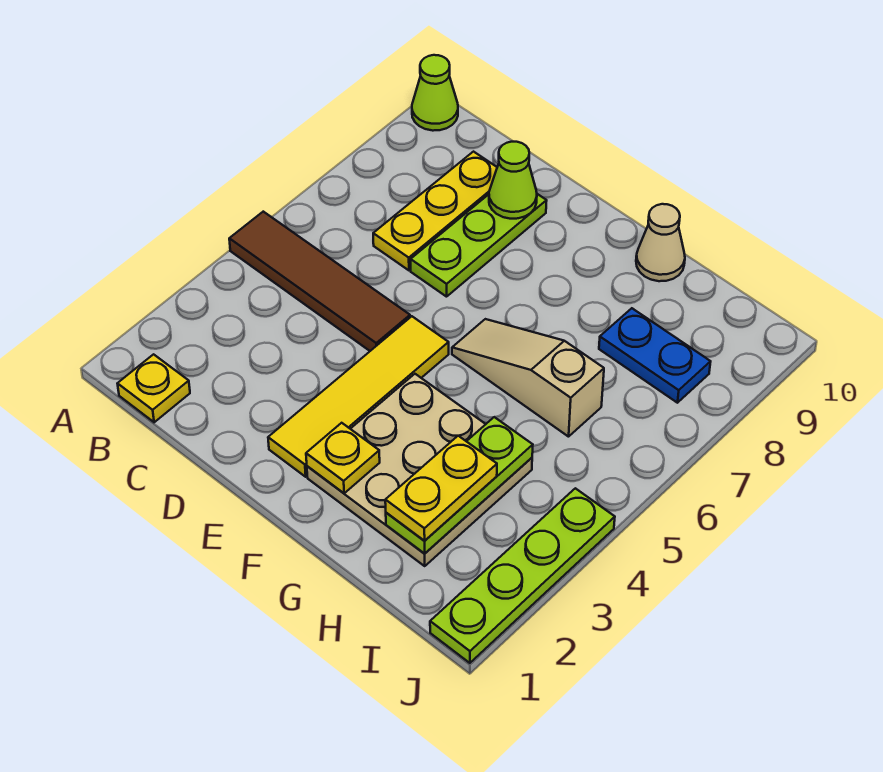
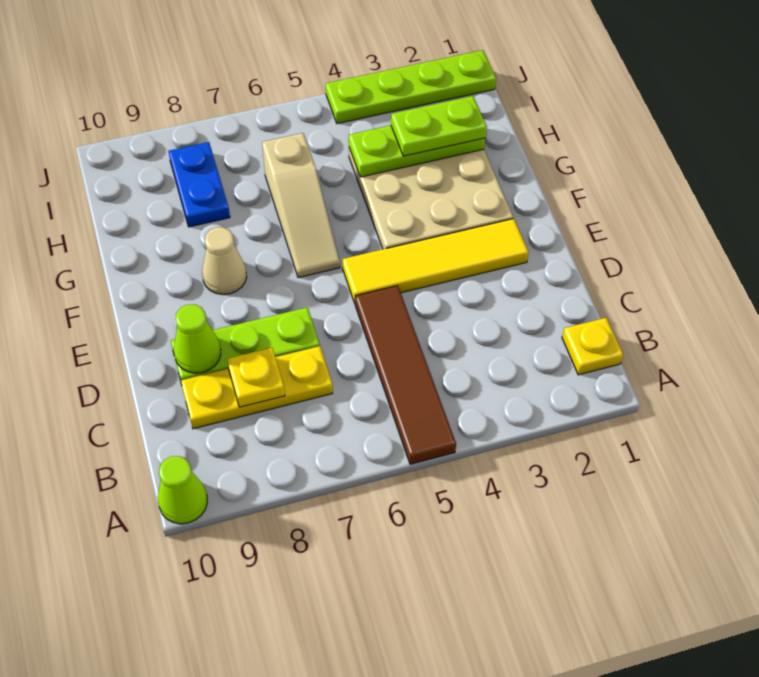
yellow plate F2 level 2 -> yellow plate C8 level 2
tan cone G10 level 1 -> tan cone F8 level 1
yellow plate H2:H3 level 3 -> lime plate H2:H3 level 3

